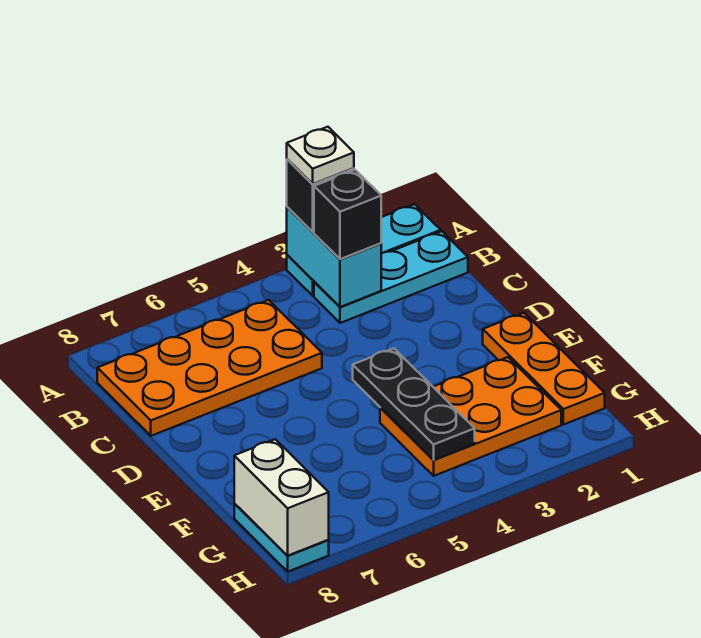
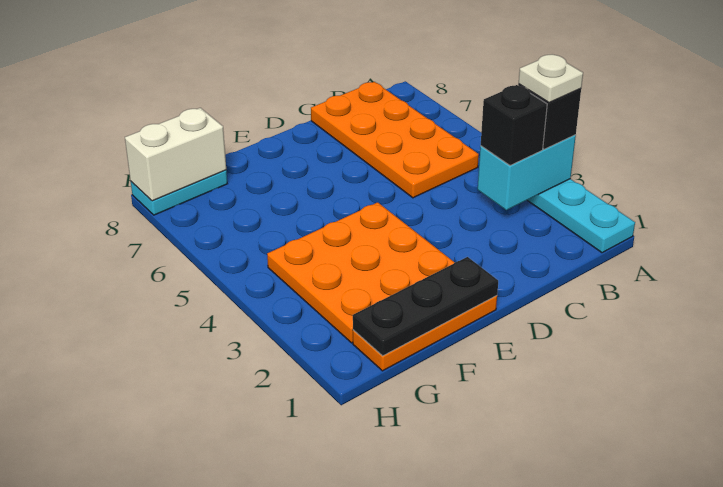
cyan plate B1:B3 level 1 -> none
black plate E4:G4 level 2 -> black plate E1:G1 level 2
orange plate F2:G4 level 1 -> orange plate E2:G4 level 1

